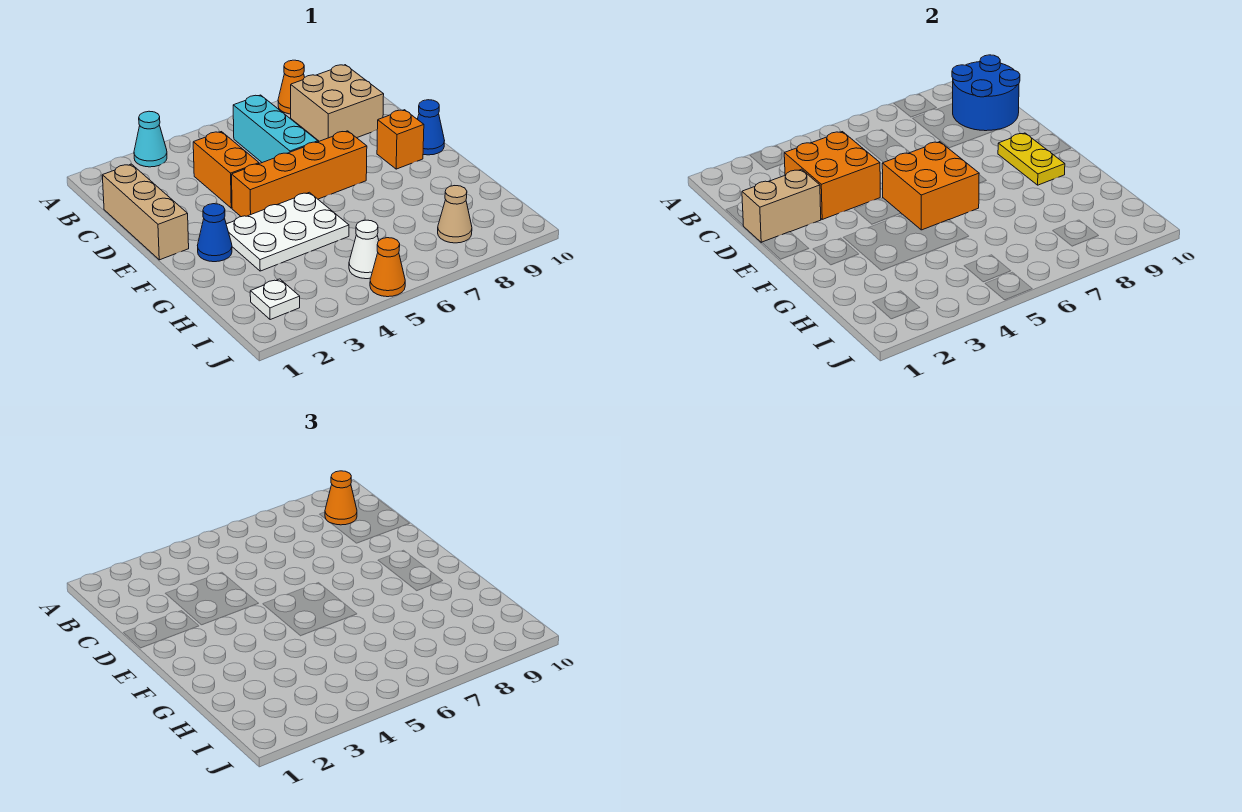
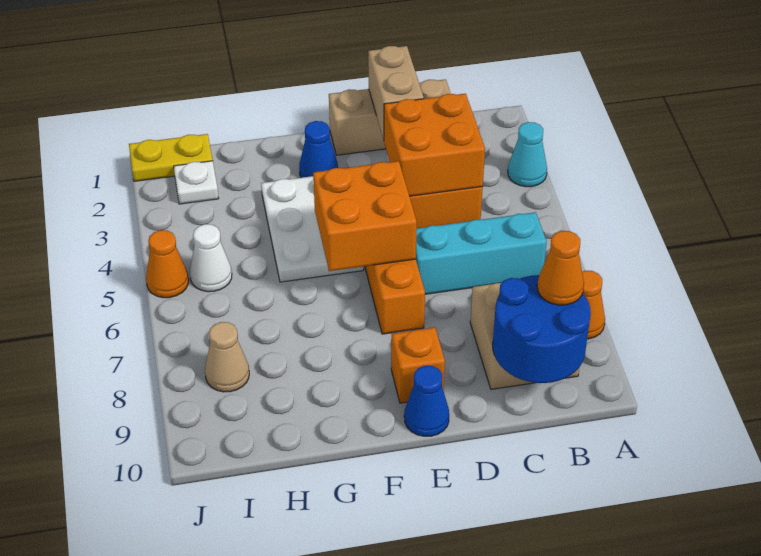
yellow plate E9:F9 level 2 -> yellow plate I1:J1 level 1

